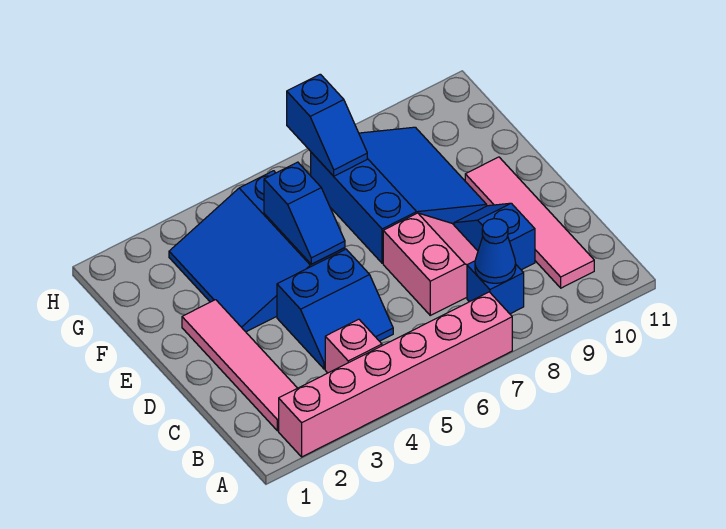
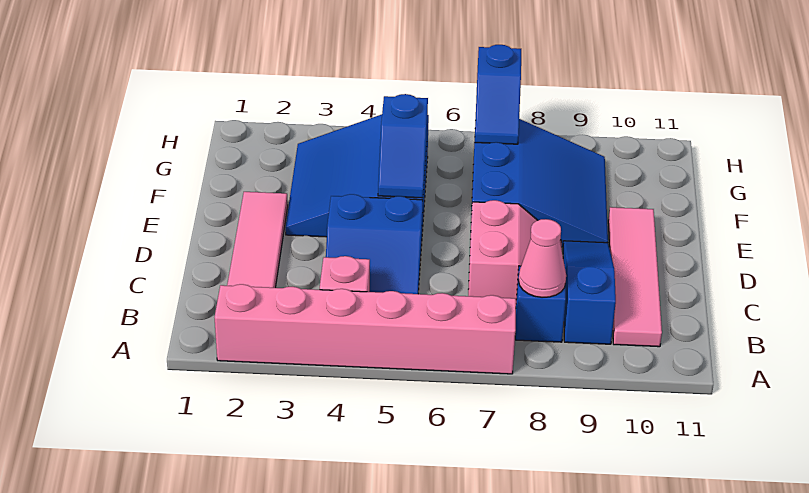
blue cone B8 level 2 -> pink cone B8 level 2
blue slope C9:D9 level 1 top C -> blue slope B9:D9 level 1 top B

